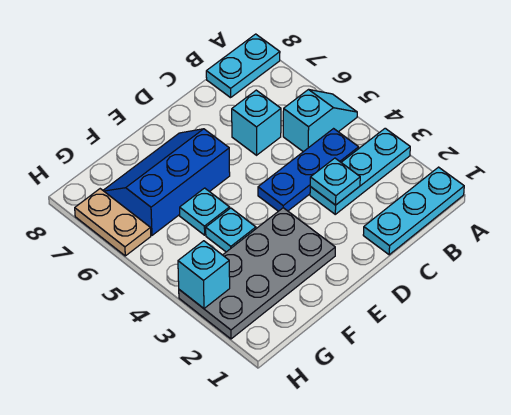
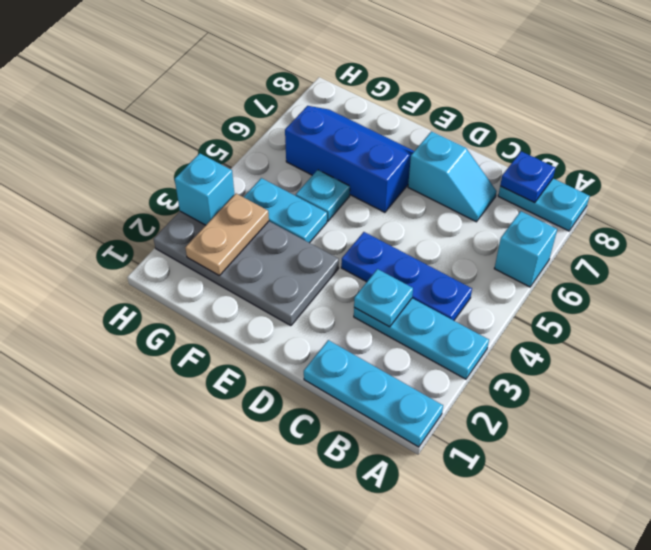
cyan slope A5:B5 level 1 top B -> cyan slope C7:D7 level 1 top D
none -> blue plate B8 level 2
cyan brick C6 level 1 -> cyan brick A6 level 1
cyan plate F4 level 1 -> cyan plate F4:G4 level 1
tan plate H6:H7 level 1 -> tan plate G2:G3 level 2

